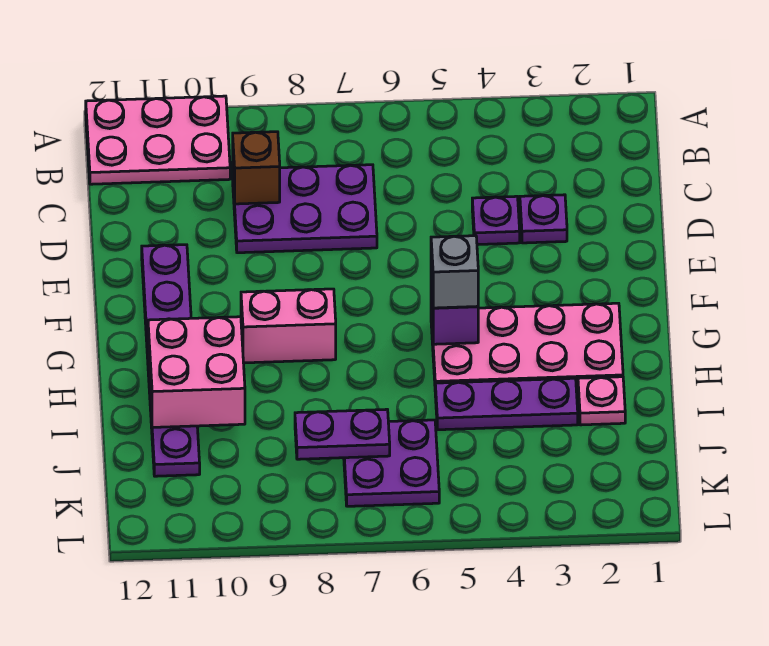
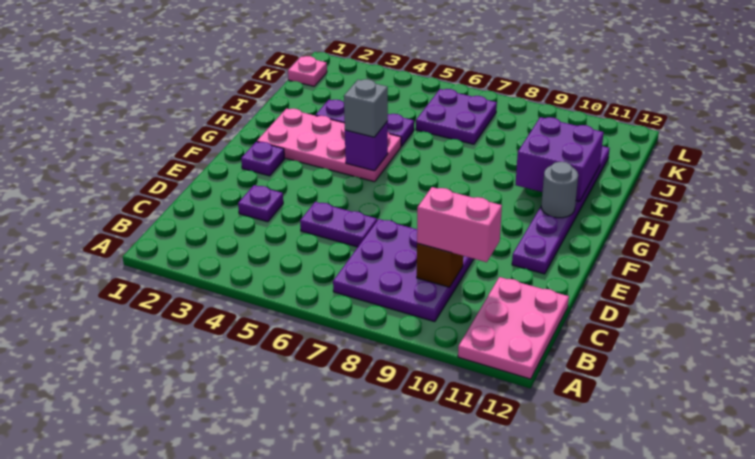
pink plate A10:B12 level 1 -> pink plate A11:C12 level 1
purple plate C7:D9 level 1 -> purple plate B7:D9 level 1
purple plate D4 level 1 -> purple plate F2 level 1
pink brick G8:G9 level 1 -> pink brick C9:C10 level 3
none -> grey round brick G11 level 2
pink brick H10:I11 level 2 -> purple brick H10:I11 level 2
pink plate I2 level 1 -> pink plate K1 level 1
purple plate J7:J8 level 2 -> purple plate D5:D6 level 1

